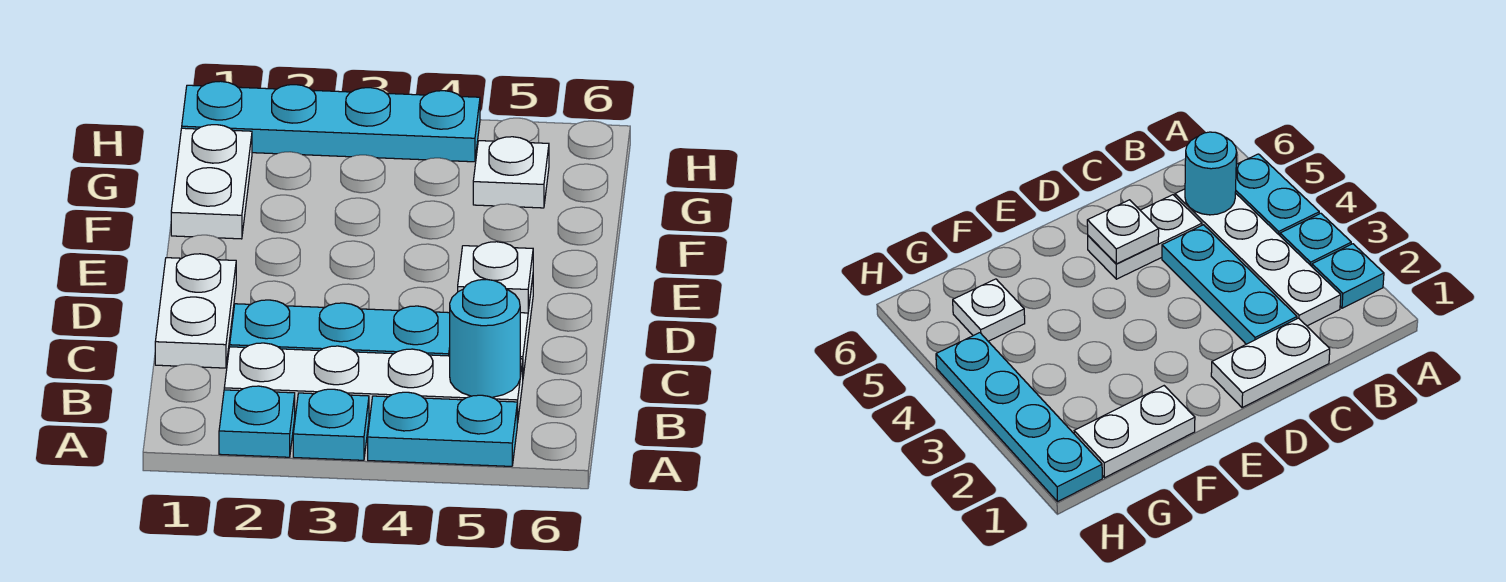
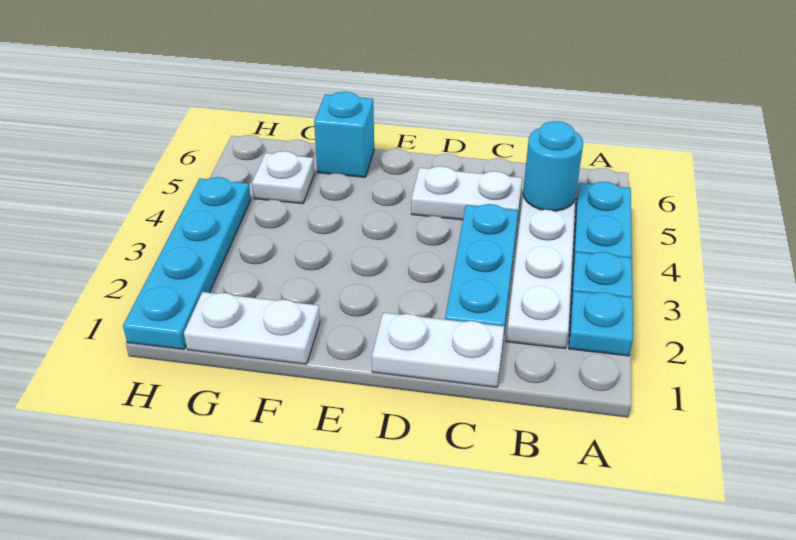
white plate D5 level 2 -> none
none -> cyan brick F6 level 1

